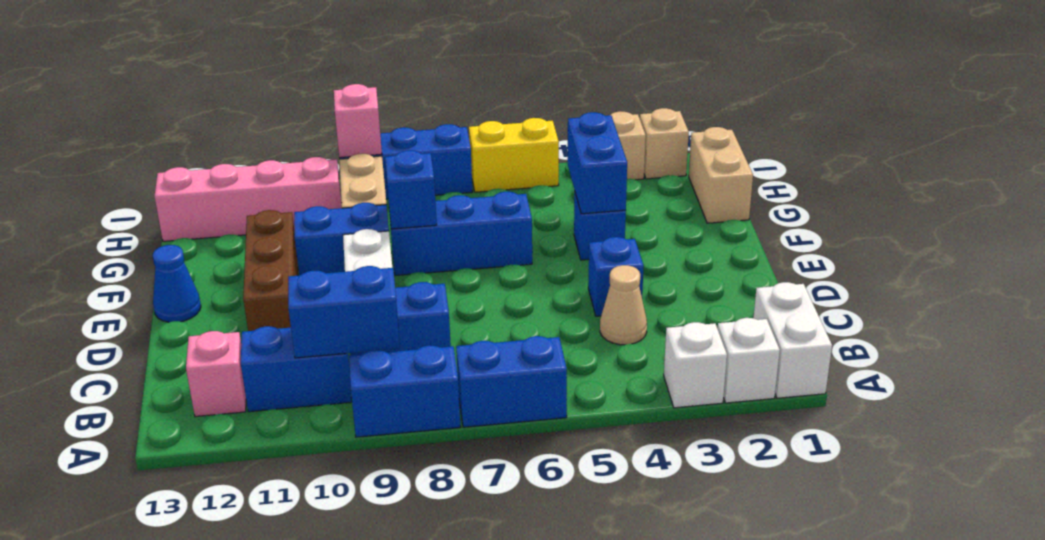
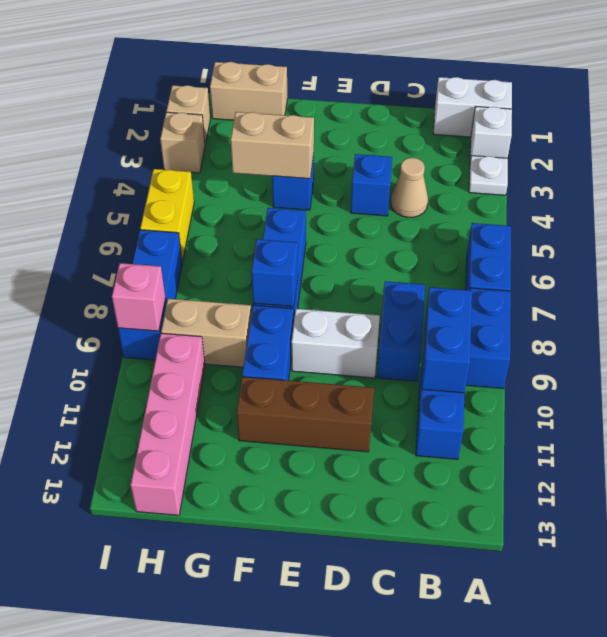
white brick A3 level 1 -> white plate A3 level 1
pink brick B12 level 1 -> none
blue cone E13 level 1 -> none
blue brick F4:G4 level 2 -> tan brick F4:G4 level 2

